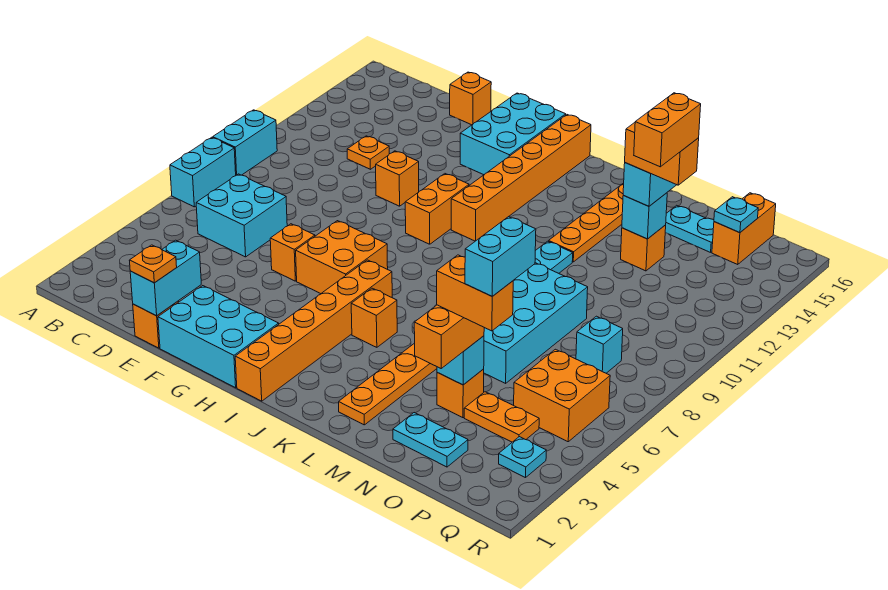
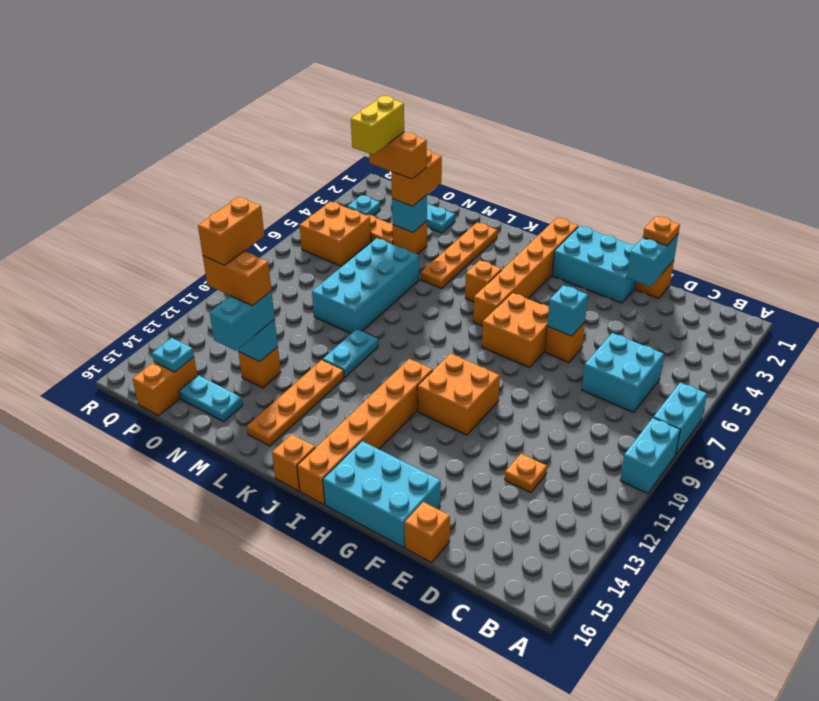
orange brick F11 level 1 -> orange brick J16 level 1
cyan brick G14:H16 level 1 -> cyan brick F15:H16 level 1
orange brick H10:H11 level 1 -> orange brick G10:H11 level 1
cyan brick O4:O5 level 5 -> yellow brick O4:O5 level 5
cyan brick P8 level 1 -> cyan brick F6 level 2

